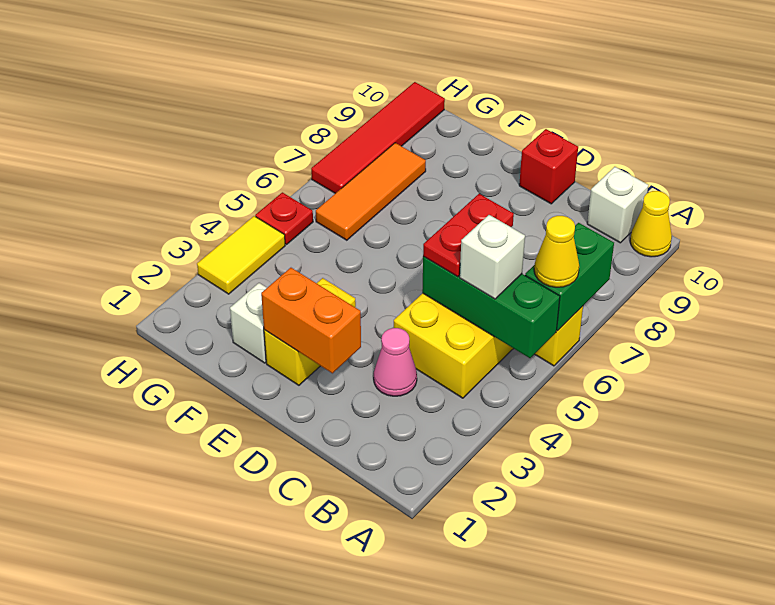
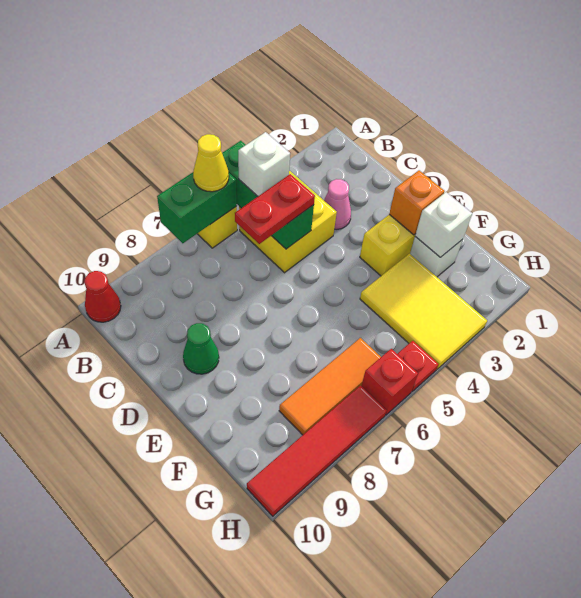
yellow cone A10 level 1 -> red cone A10 level 1
white brick B10 level 1 -> white brick F2 level 2
orange brick D2:E2 level 2 -> orange brick E2 level 2
none -> green cone D9 level 1
red brick D10 level 1 -> red brick H6 level 1
yellow tile H3:H4 level 1 -> yellow tile F3:H4 level 1

